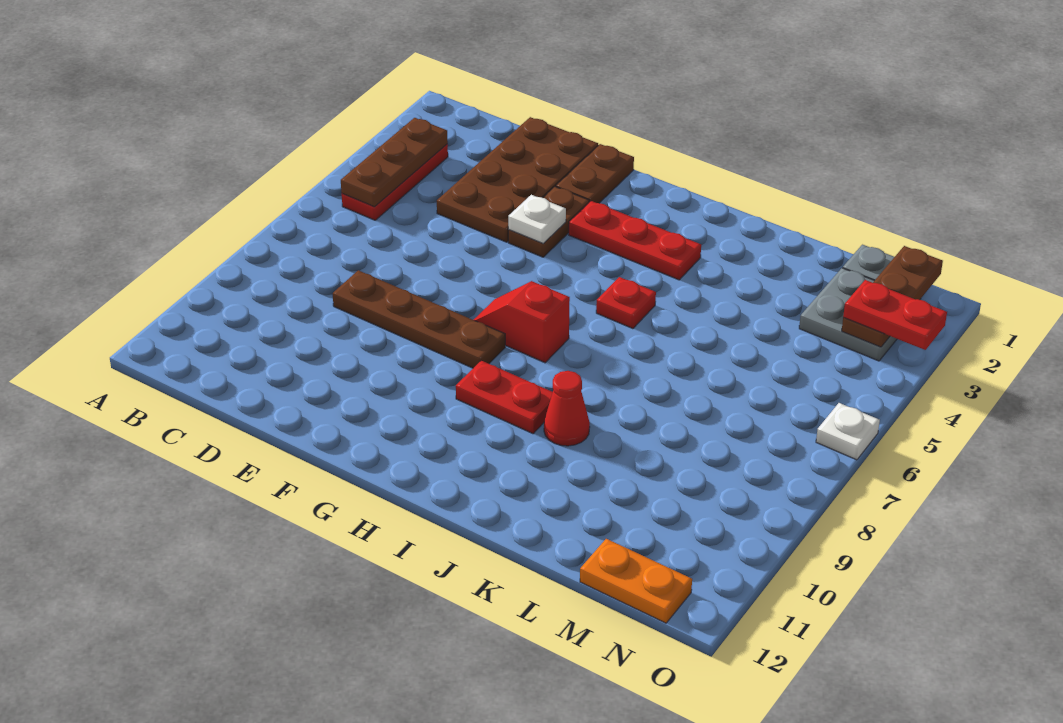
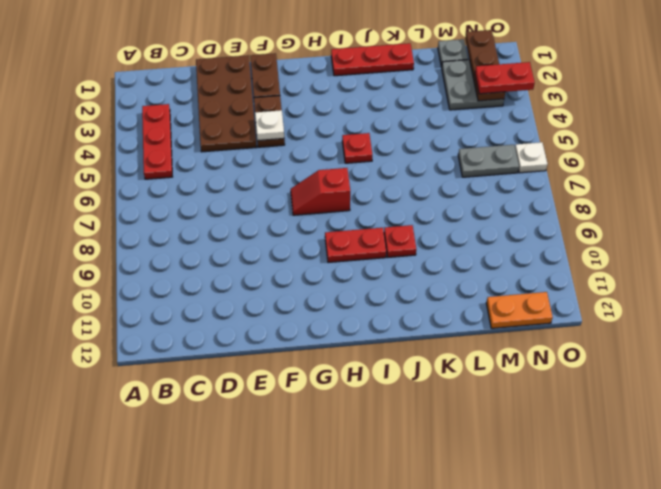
brown plate B3:B5 level 2 -> none
brown plate D8:G8 level 1 -> none
red plate G3:I3 level 1 -> red plate I1:K1 level 1
red cone J9 level 1 -> red plate J9 level 1
none -> grey plate M6:N6 level 1

